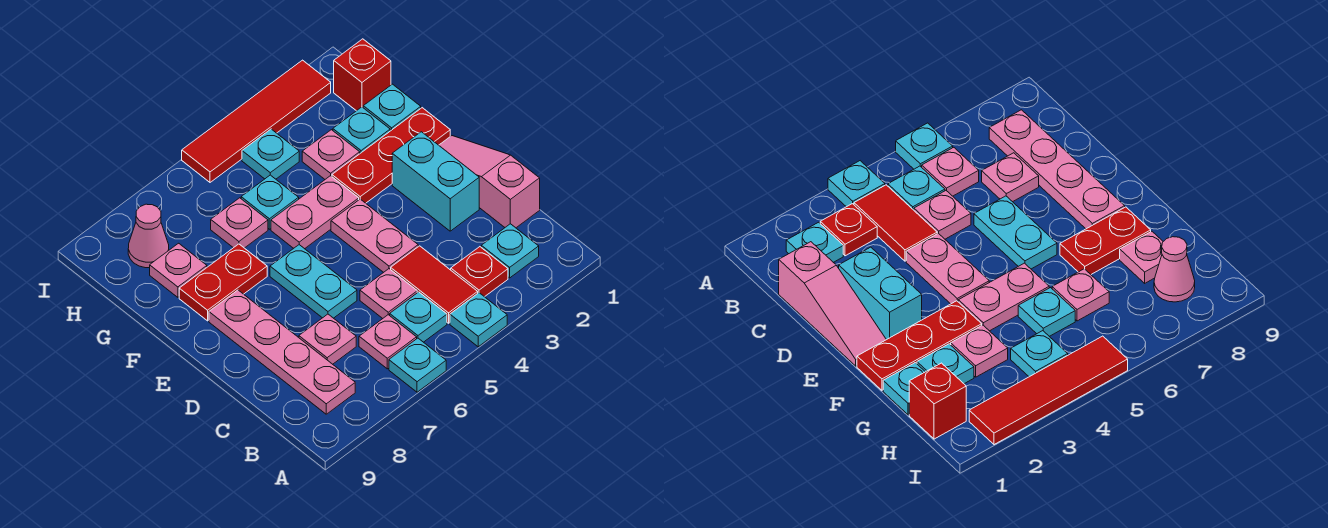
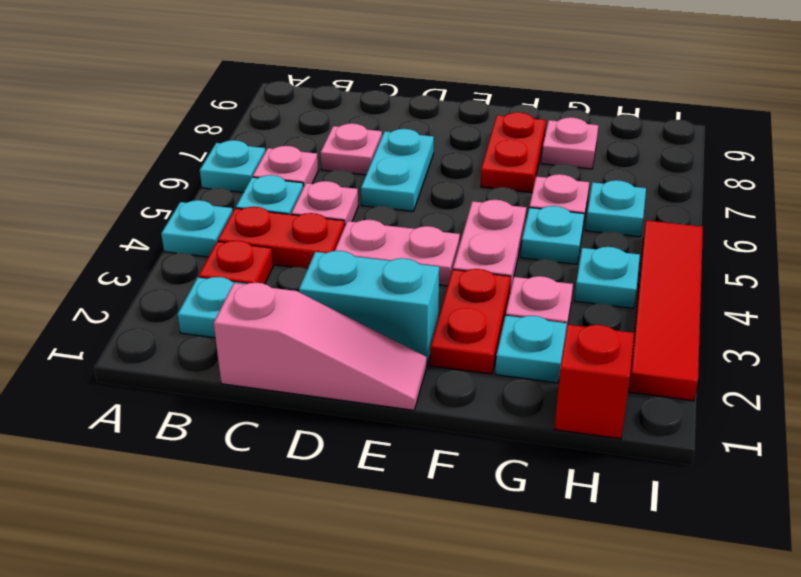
red tile B4:C4 level 1 -> red plate B4:C4 level 1
pink plate B8:E8 level 1 -> none
cyan plate D6:E6 level 1 -> cyan plate D6:D7 level 1
red plate F1:F3 level 1 -> red plate F2:F3 level 1
cyan plate G1 level 1 -> cyan plate H6 level 1
pink cone H8 level 1 -> none

